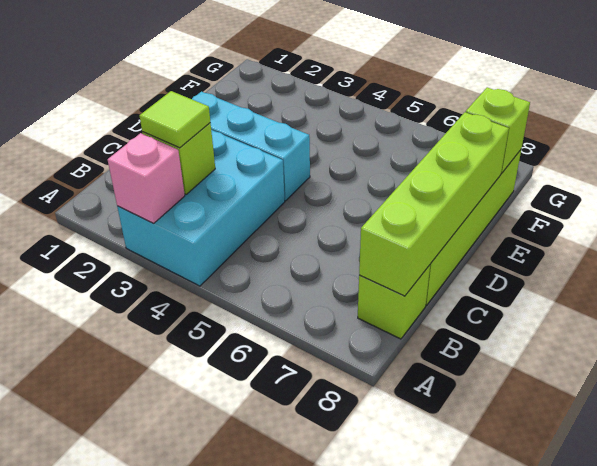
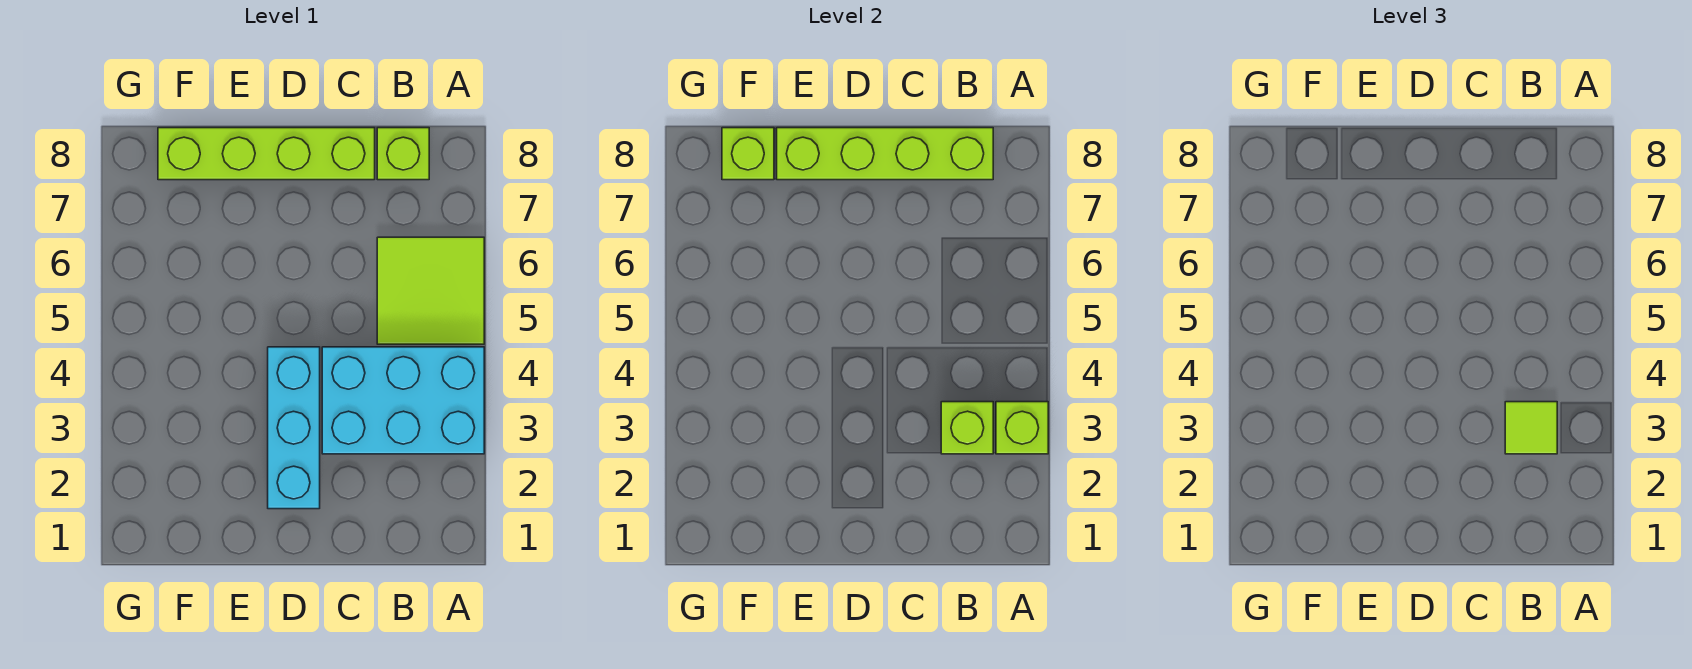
pink brick A3 level 2 -> lime brick A3 level 2
none -> lime tile A5:B6 level 1

